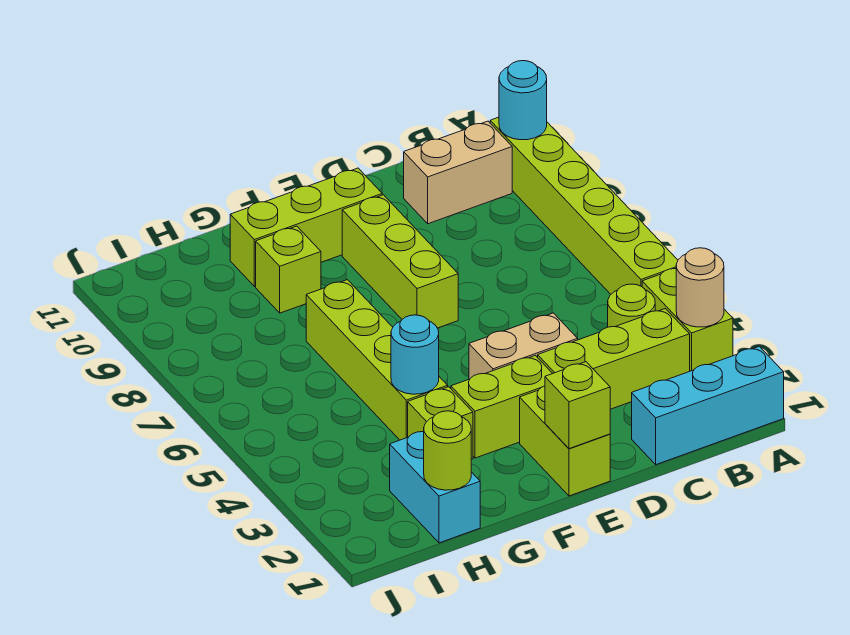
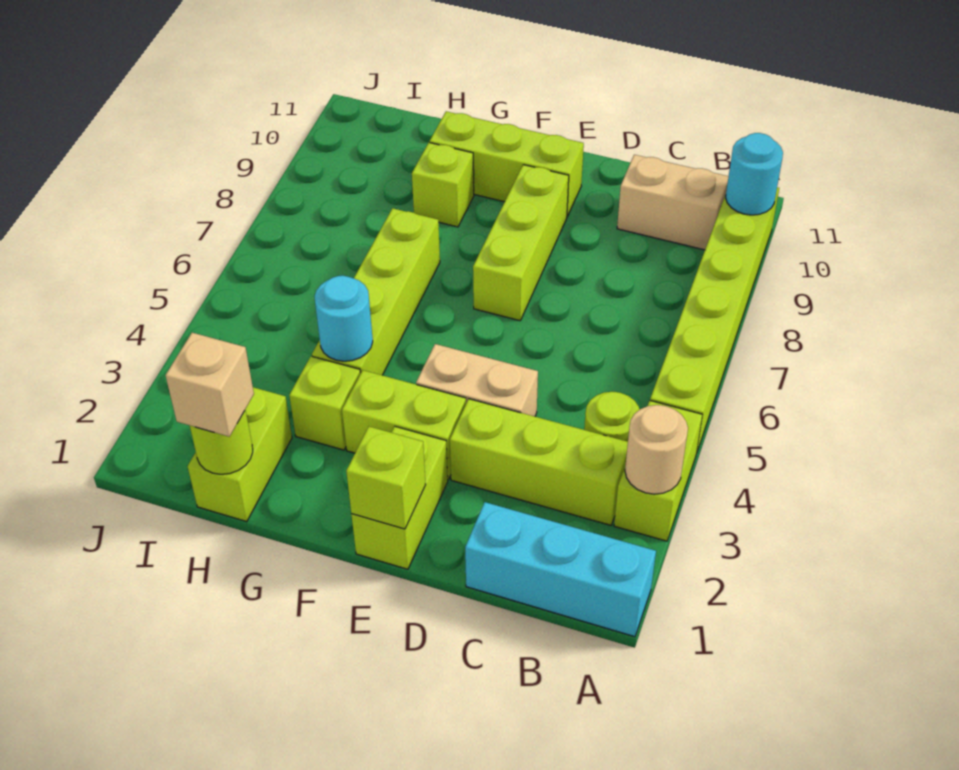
cyan brick H1:H2 level 1 -> lime brick H1:H2 level 1
none -> tan brick H1 level 3

